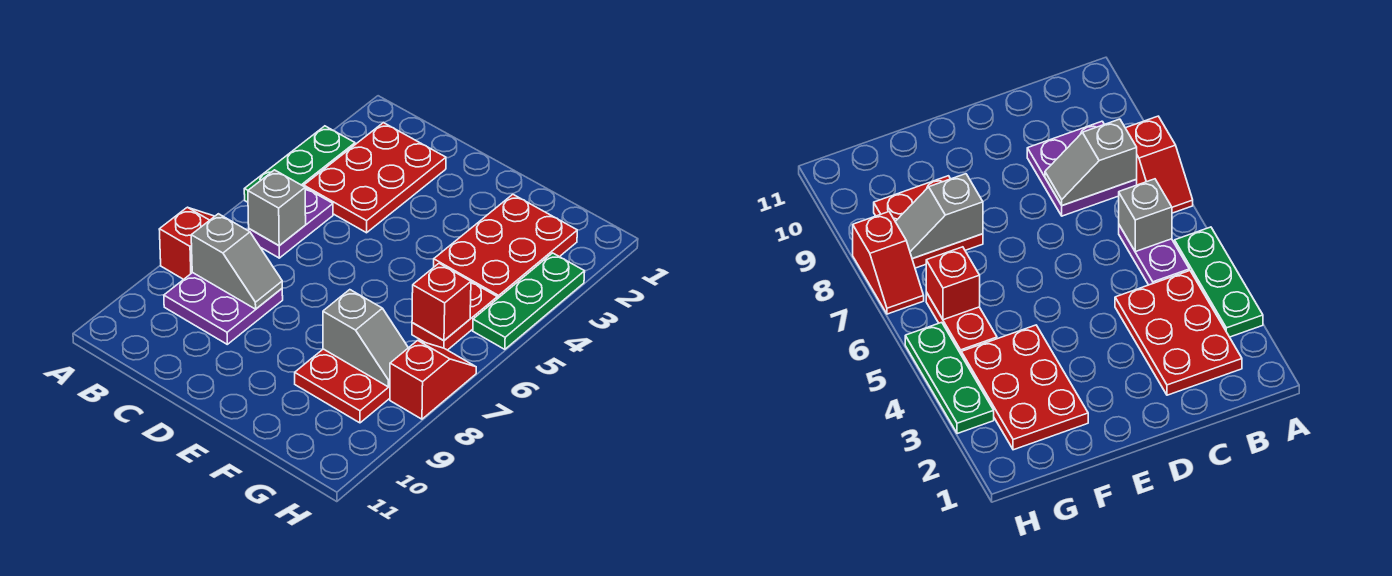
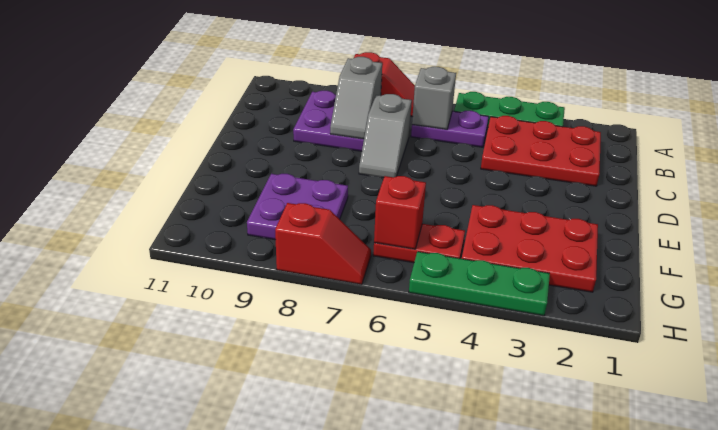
red plate F8:G9 level 1 -> purple plate F8:G9 level 1
grey slope F8:G8 level 2 top F -> grey slope C7:D7 level 1 top C

